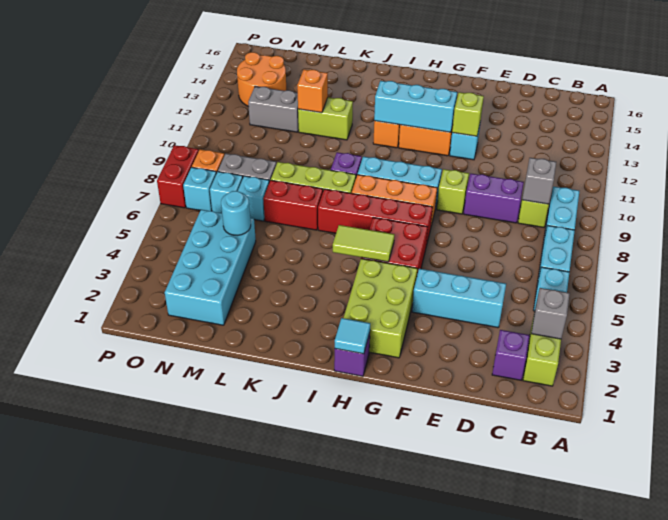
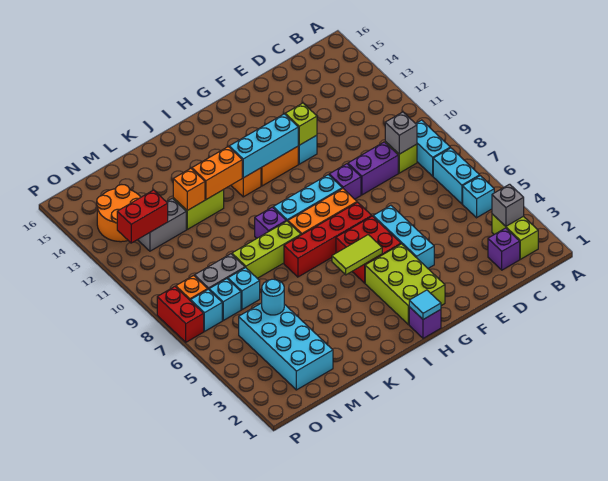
cyan brick D4:F4 level 1 -> cyan brick F4:F6 level 1
lime brick F9 level 1 -> purple brick F9 level 1
none -> orange brick J12:K12 level 2
red brick K7:L7 level 1 -> red brick N12:O12 level 2

